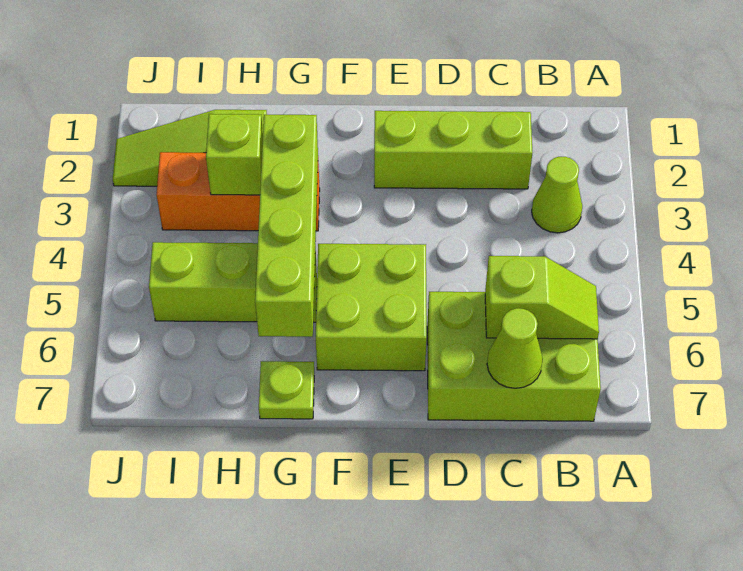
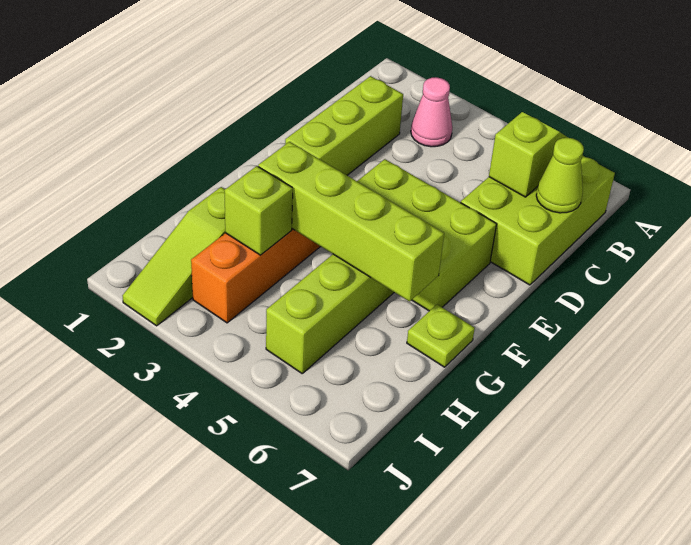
lime cone B3 level 1 -> pink cone B3 level 1
lime brick E5:F6 level 1 -> lime brick E4:F6 level 1

